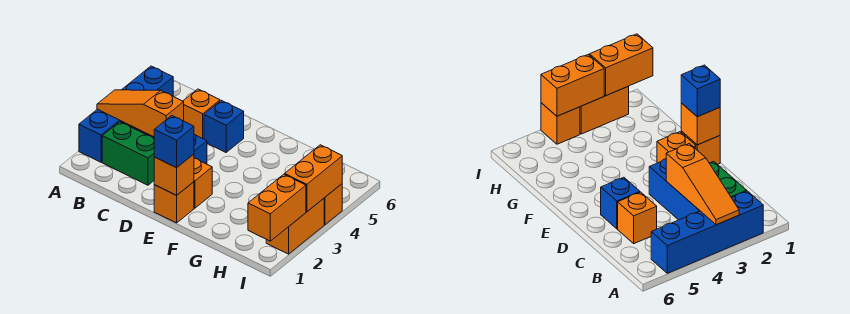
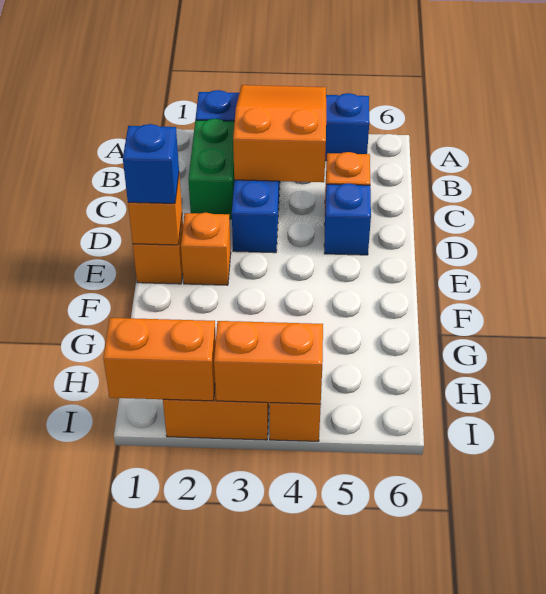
orange slope A3:C3 level 2 top C -> orange slope A3:C4 level 2 top C

